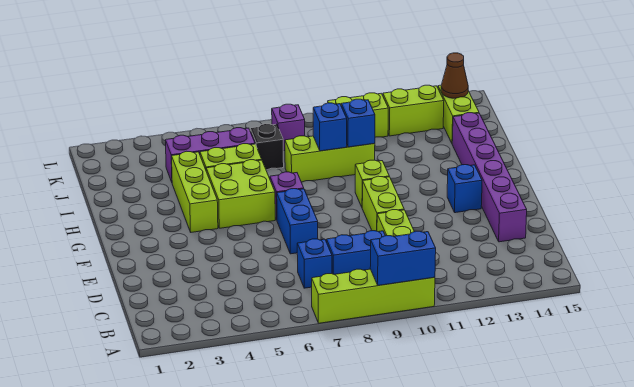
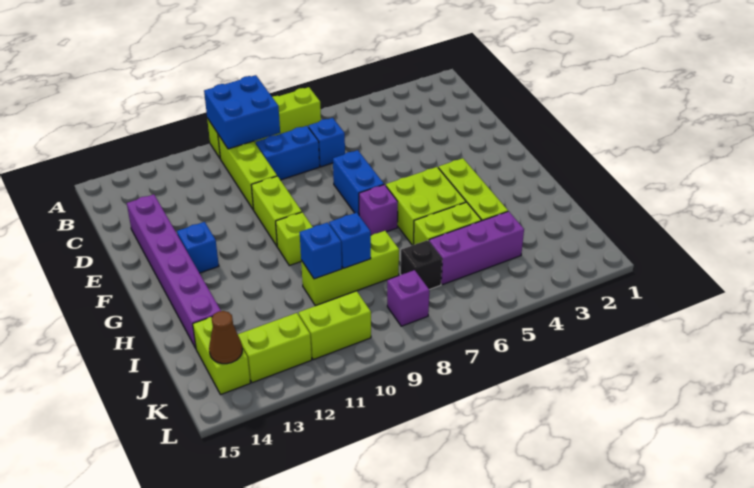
blue brick A9:A10 level 2 -> blue brick A9:B10 level 2

